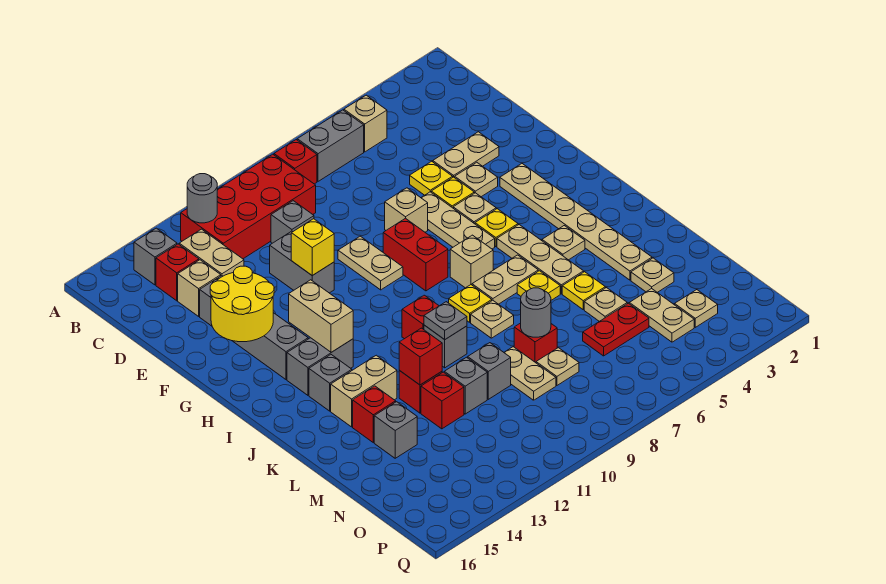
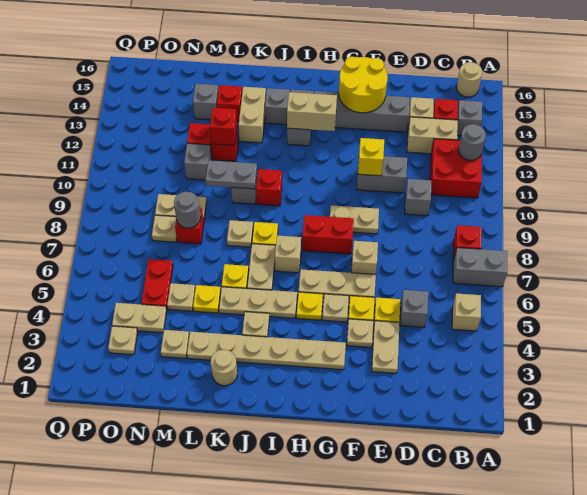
grey brick B6:B7 level 1 -> grey brick A7:B7 level 1
red brick B9:C12 level 1 -> red brick B11:C12 level 1
none -> tan round brick B16 level 1
none -> tan round brick K2 level 1
grey plate K10 level 2 -> grey plate K10:L10 level 2
grey brick M10 level 1 -> grey brick D5 level 1

